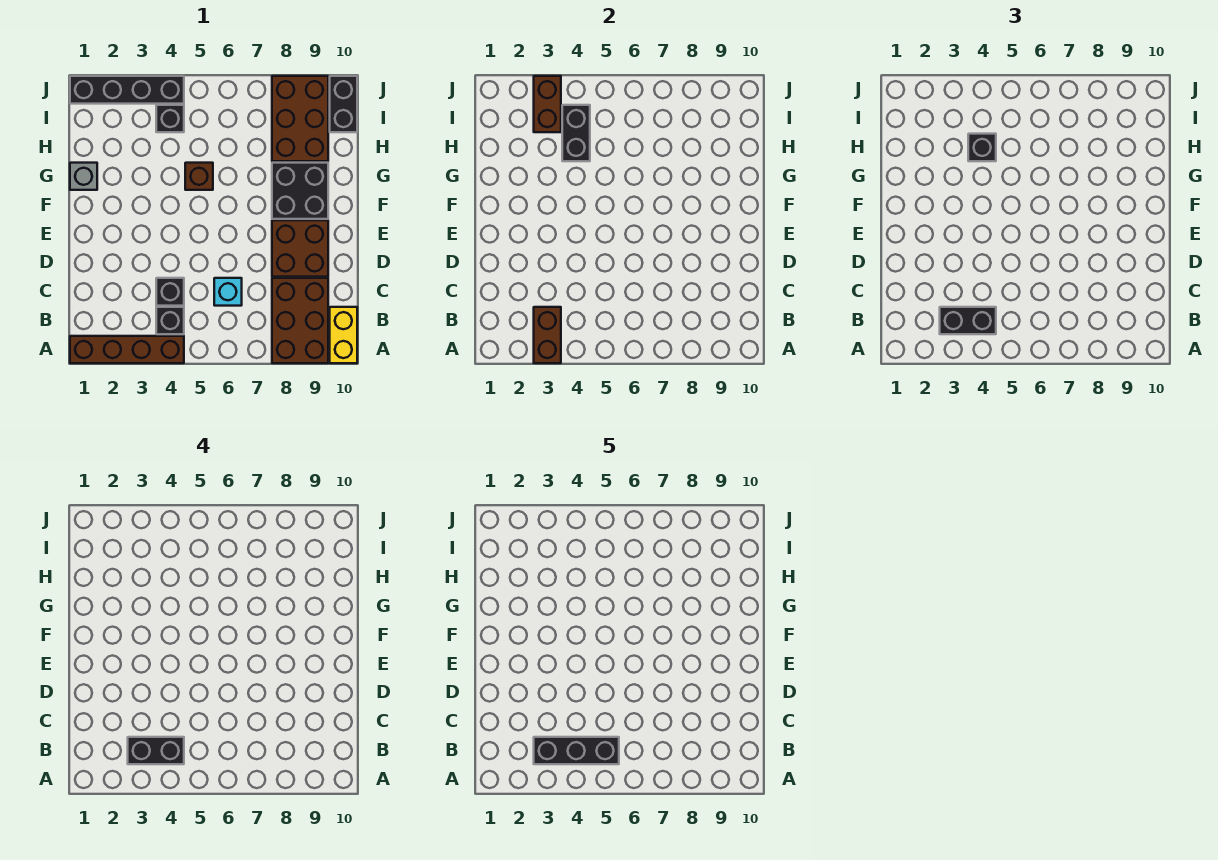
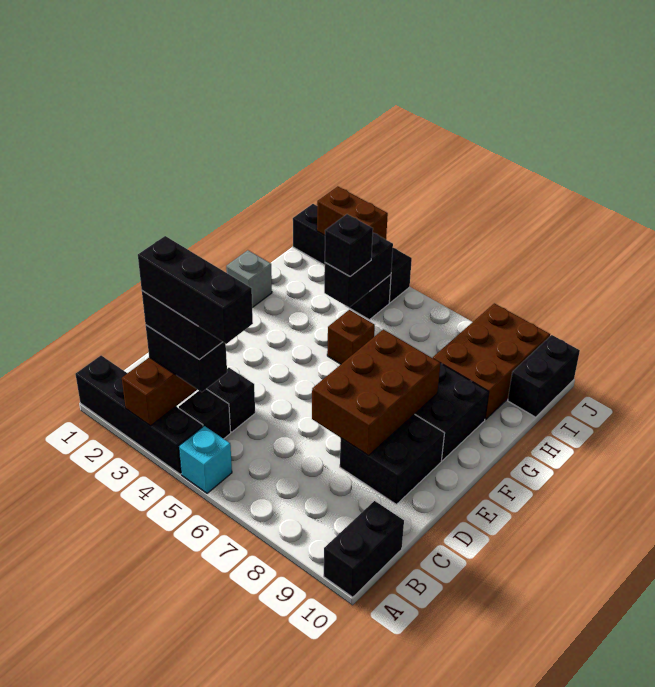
brown brick A1:A4 level 1 -> black brick A1:A4 level 1
brown brick A8:C9 level 1 -> brown brick D7:F8 level 2
yellow brick A10:B10 level 1 -> black brick A10:B10 level 1
cyan brick C6 level 1 -> cyan brick A5 level 1
brown brick D8:E9 level 1 -> black brick D8:E9 level 1
brown brick I3:J3 level 2 -> brown brick J2:J3 level 2

